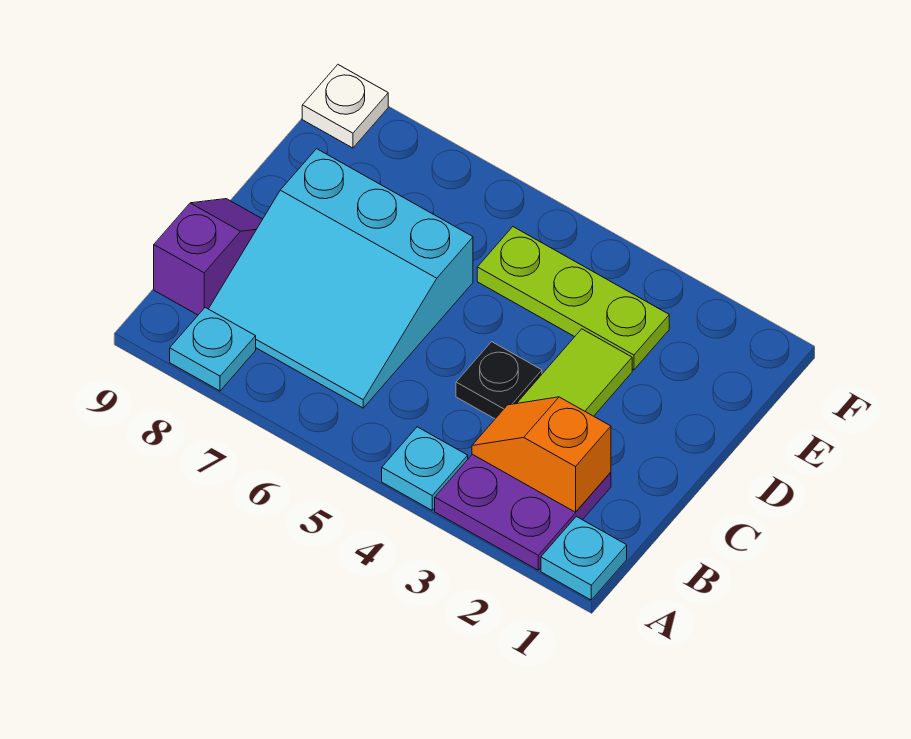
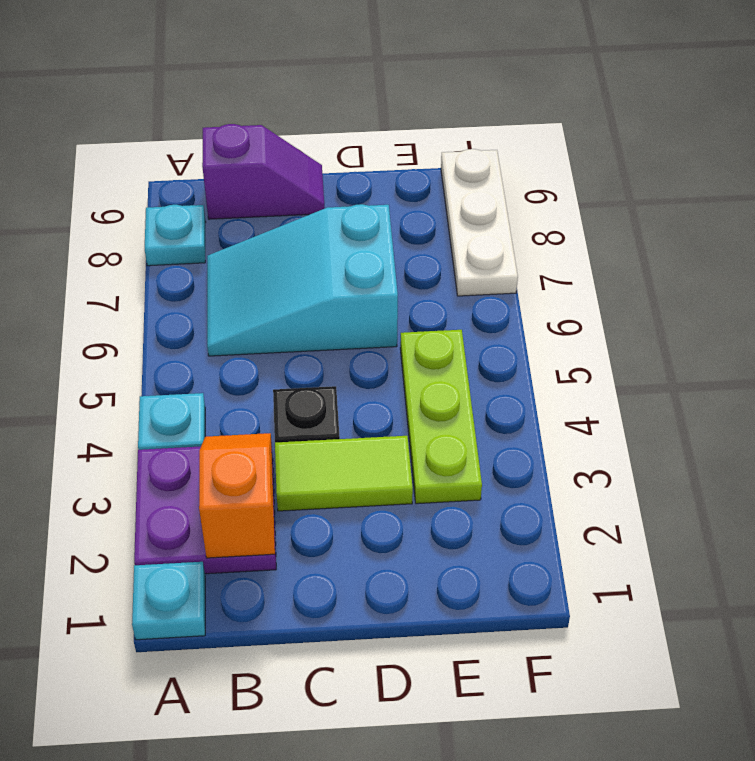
cyan slope B6:D8 level 1 top D -> cyan slope B6:D7 level 1 top D
white plate F9 level 1 -> white plate F7:F9 level 1

